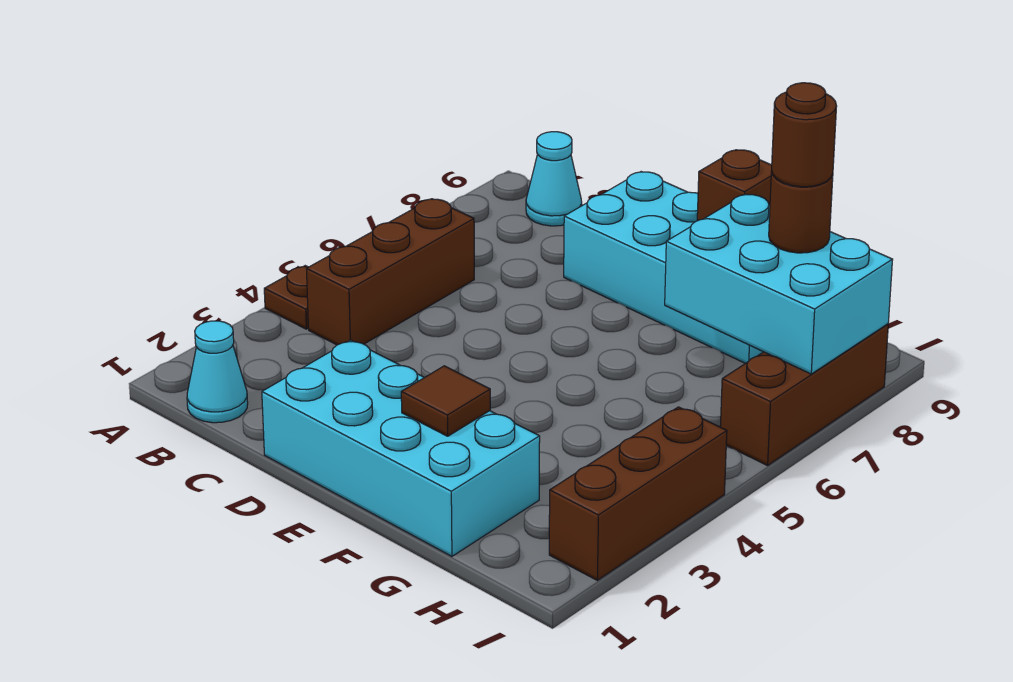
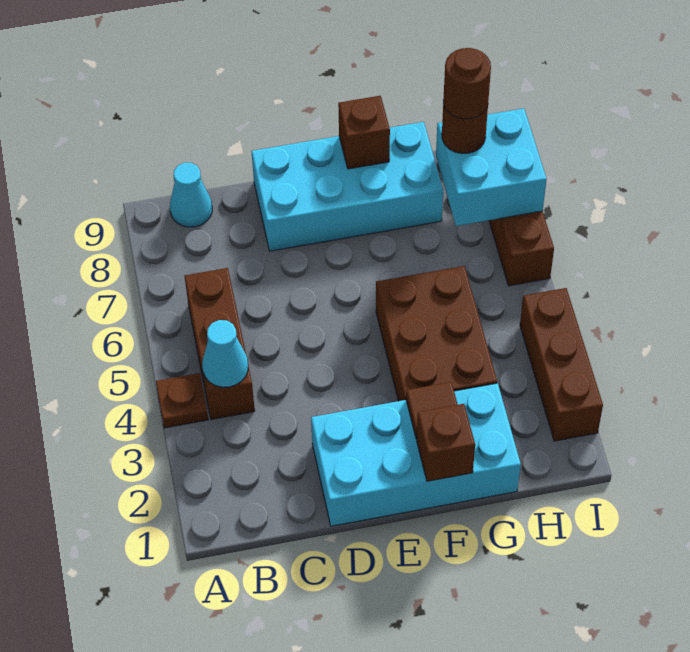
cyan cone B1 level 1 -> cyan cone B4 level 2
none -> brown brick F1 level 2
none -> brown brick F3:G5 level 1
cyan brick G7:I8 level 2 -> cyan brick H7:I8 level 2

